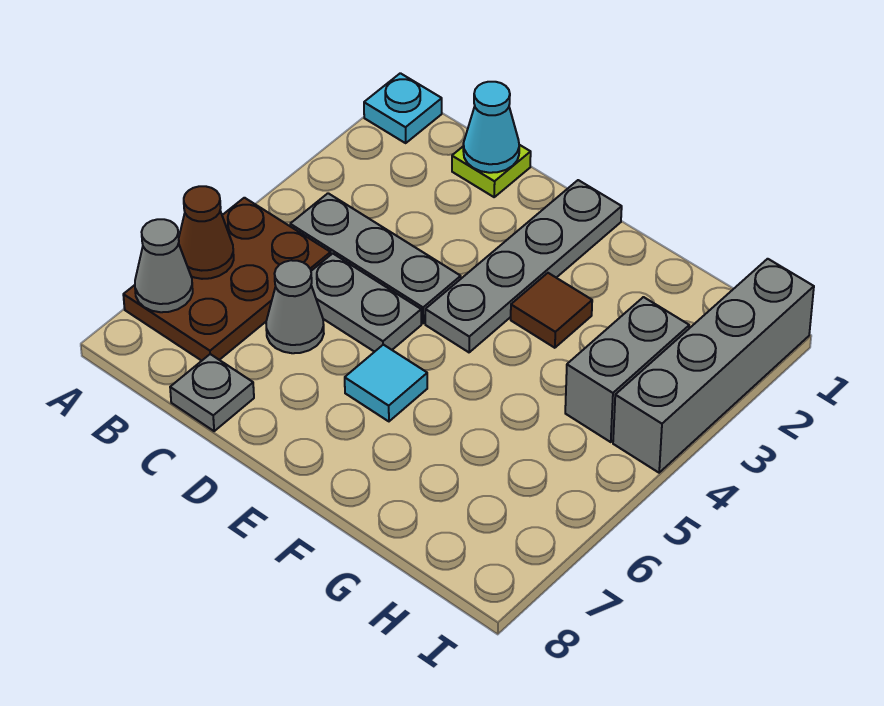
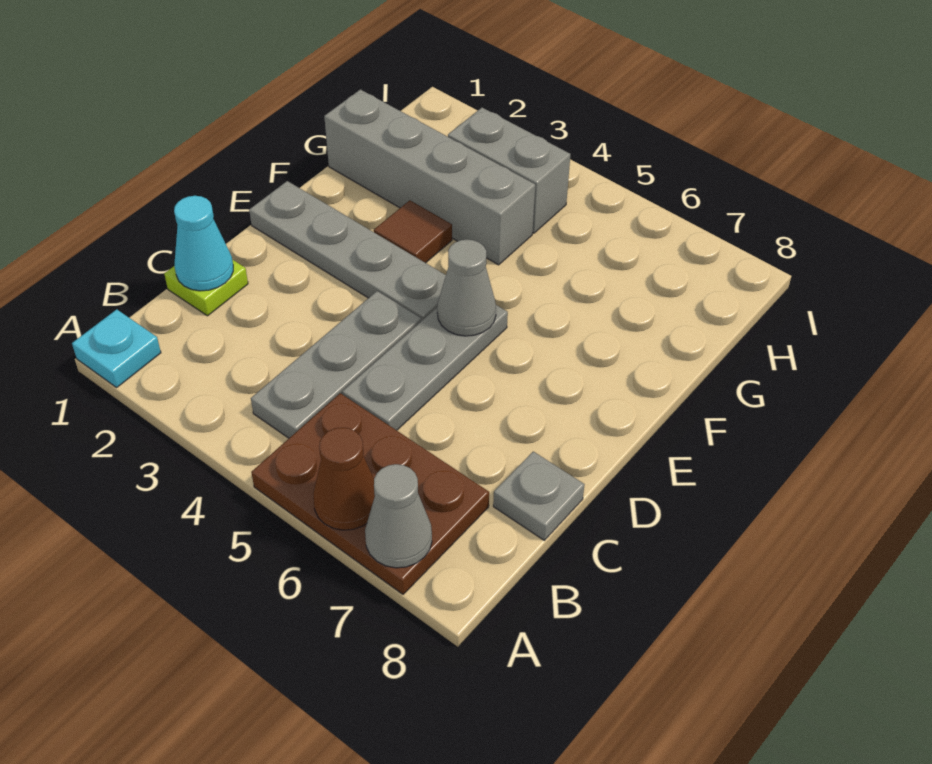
grey plate C5:D5 level 1 -> grey plate C5:E5 level 1
grey cone C6 level 1 -> grey cone E5 level 2
cyan tile E6 level 1 -> none
grey brick I1:I4 level 1 -> grey brick G1:G4 level 1

